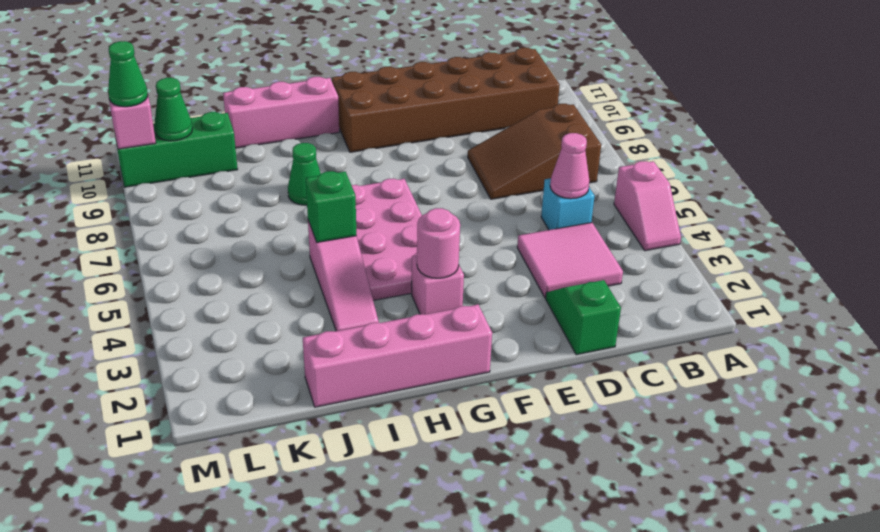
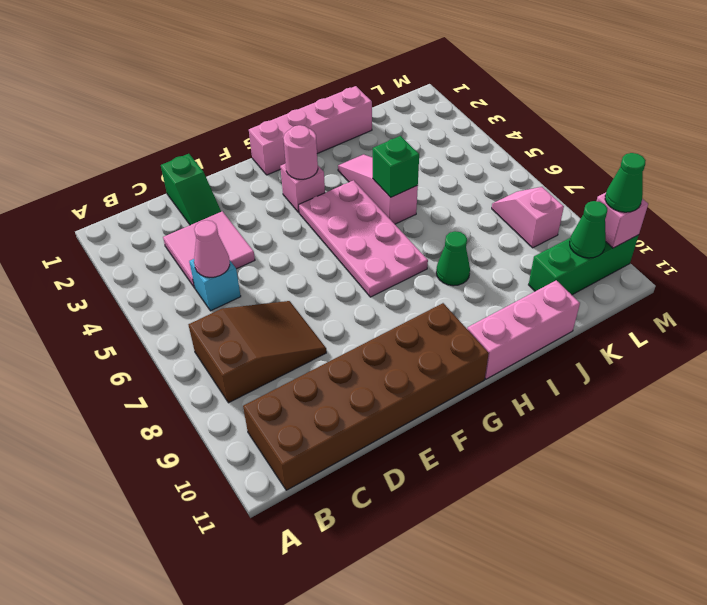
pink slope A4:A5 level 1 top 5 -> pink slope L7:L8 level 1 top 8

